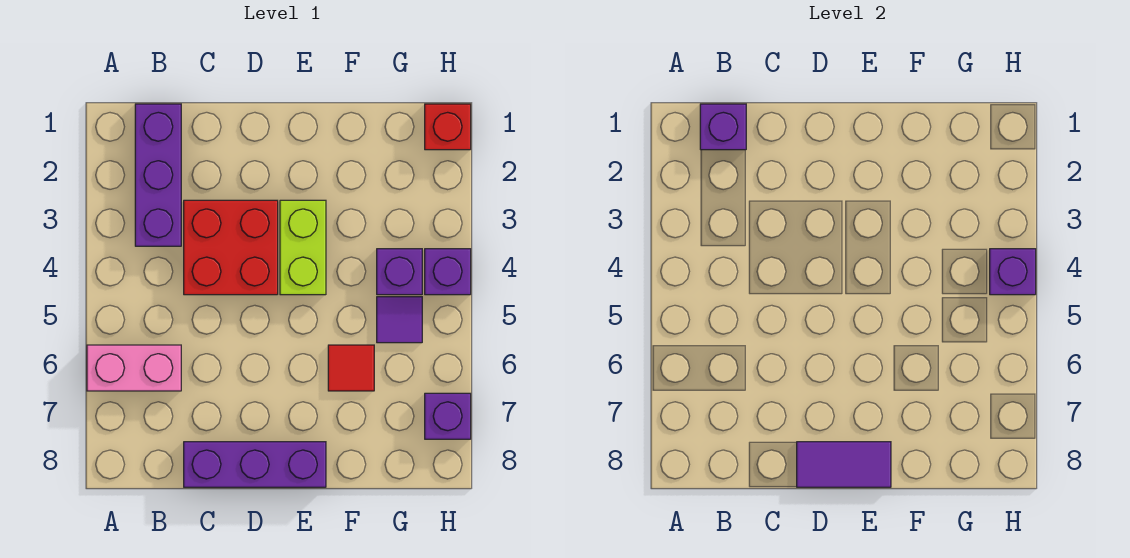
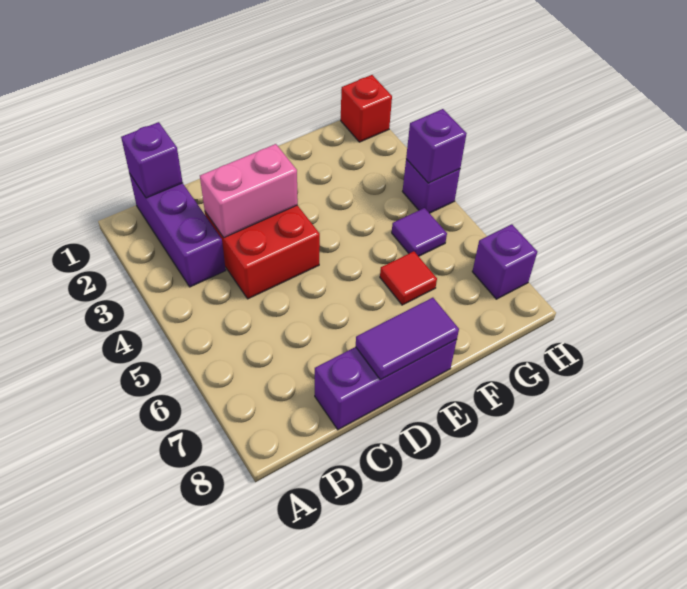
pink brick A6:B6 level 1 -> pink brick C3:D3 level 2
lime brick E3:E4 level 1 -> none
purple brick G4 level 1 -> none

